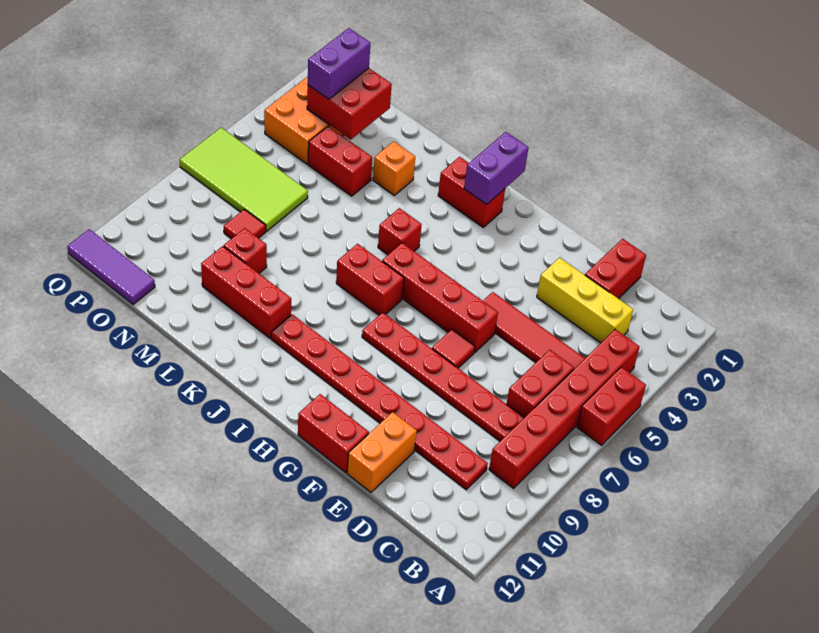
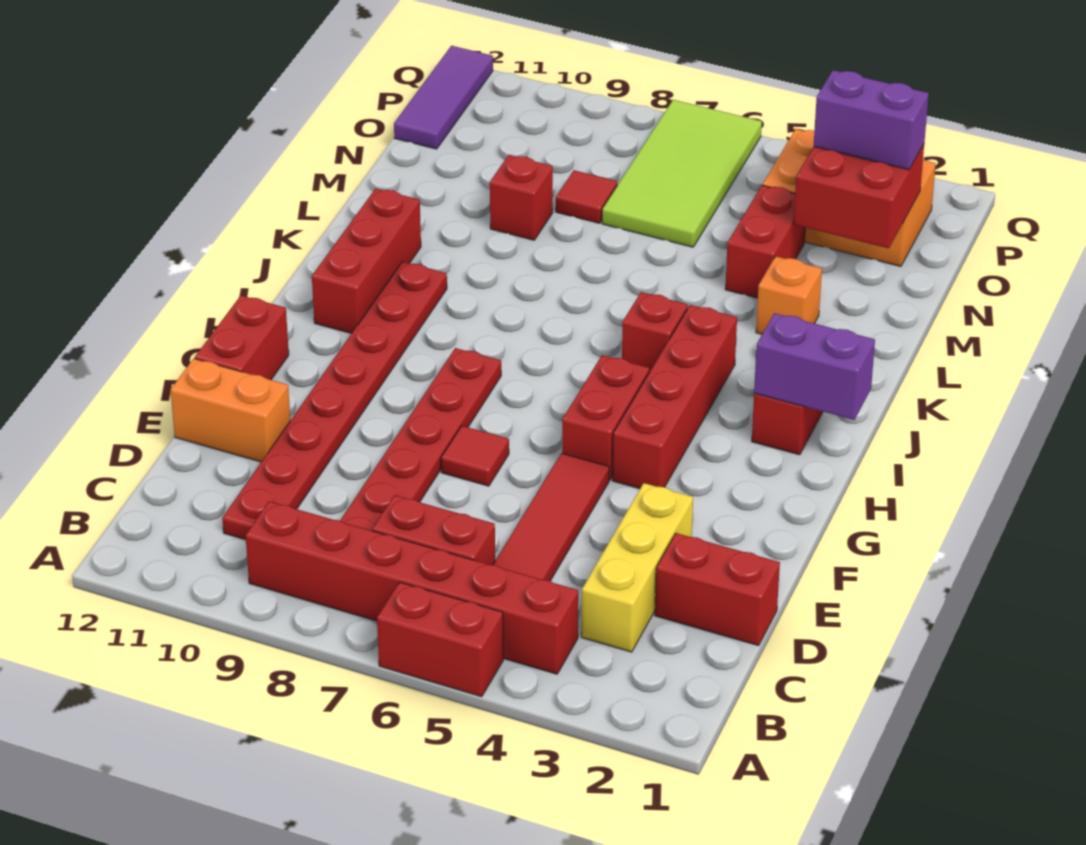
red brick F6:I6 level 1 -> red brick G4:J4 level 1
red brick I7:J7 level 1 -> red brick G5:H5 level 1
red brick K10:M10 level 1 -> red brick I11:K11 level 1

